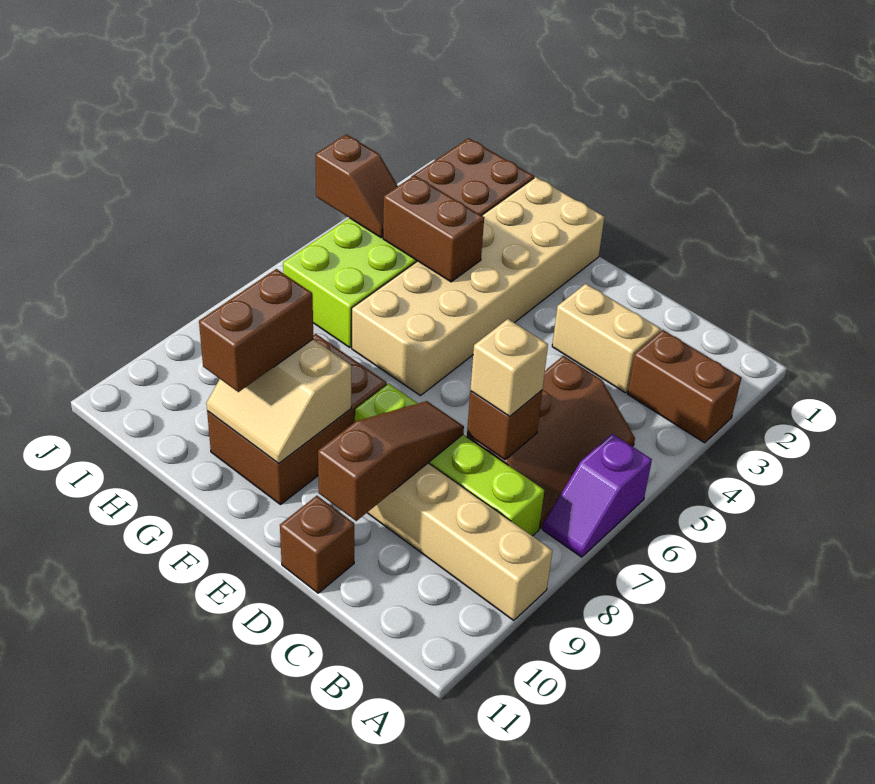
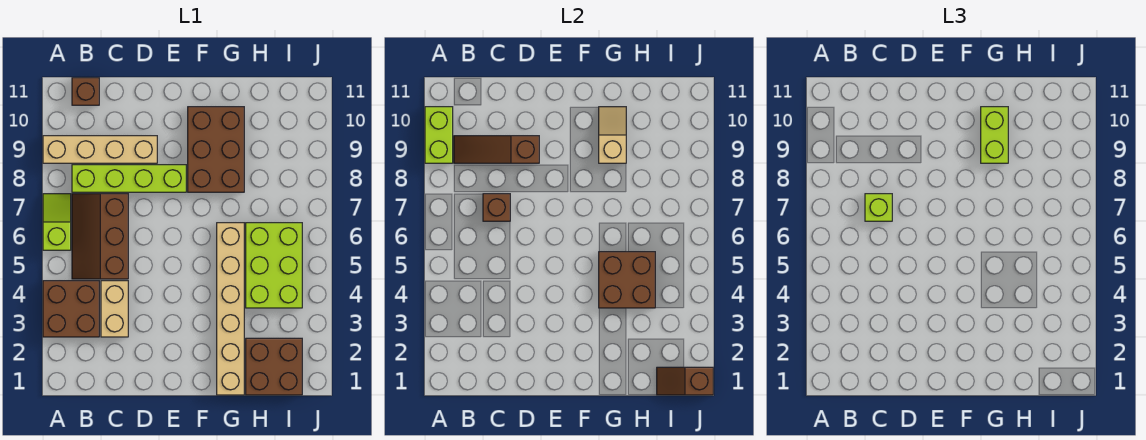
brown brick A3:B3 level 1 -> brown brick A3:B4 level 1
purple slope A6:A7 level 1 top 6 -> lime slope A6:A7 level 1 top 6
none -> lime brick A9:A10 level 2
tan brick C3:D3 level 1 -> tan brick C3:C4 level 1
tan brick C7 level 3 -> lime brick C7 level 3
brown slope D8:D10 level 2 top 10 -> brown slope B9:D9 level 2 top D
brown brick D11 level 1 -> brown brick B11 level 1
tan brick F1:G6 level 1 -> tan brick G1:G6 level 1
tan slope F9:G10 level 2 top 9 -> tan slope G9:G10 level 2 top 9
brown brick G4:H4 level 2 -> brown brick G4:H5 level 2
brown brick G9:G10 level 3 -> lime brick G9:G10 level 3
brown slope I4:J4 level 2 top J -> brown slope I1:J1 level 2 top J

